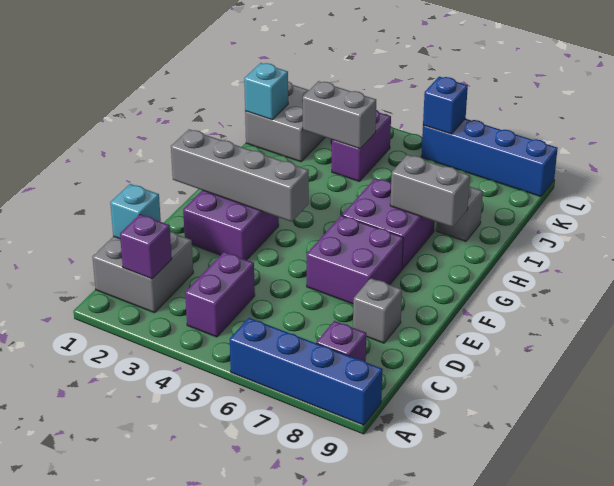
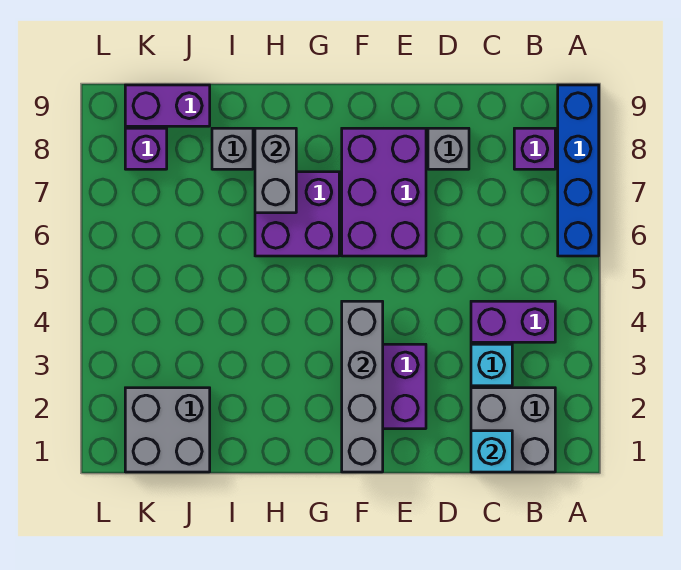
purple brick B2 level 2 -> purple brick K8 level 1
purple brick E6:F7 level 1 -> purple brick E6:F8 level 1
cyan brick J1 level 2 -> cyan brick C3 level 1
grey brick J3:J4 level 2 -> none
purple brick J4:K4 level 1 -> purple brick J9:K9 level 1
blue brick L6:L9 level 1 -> none
blue brick L6 level 2 -> none

